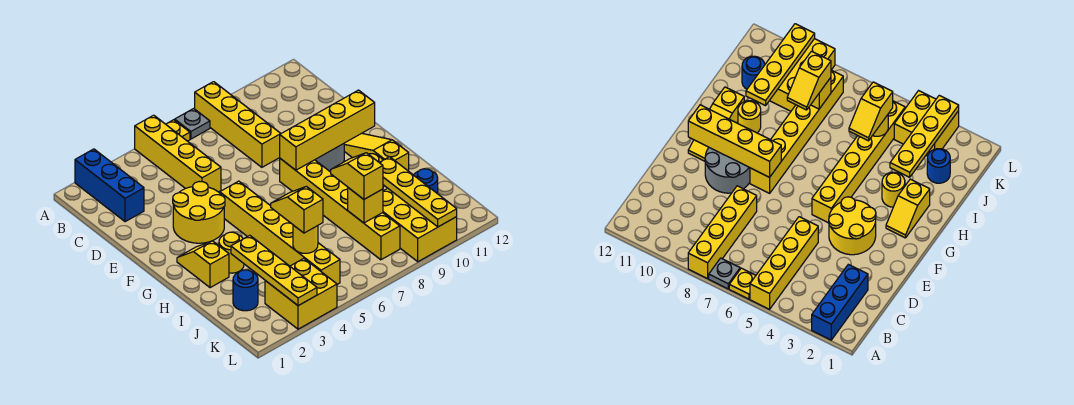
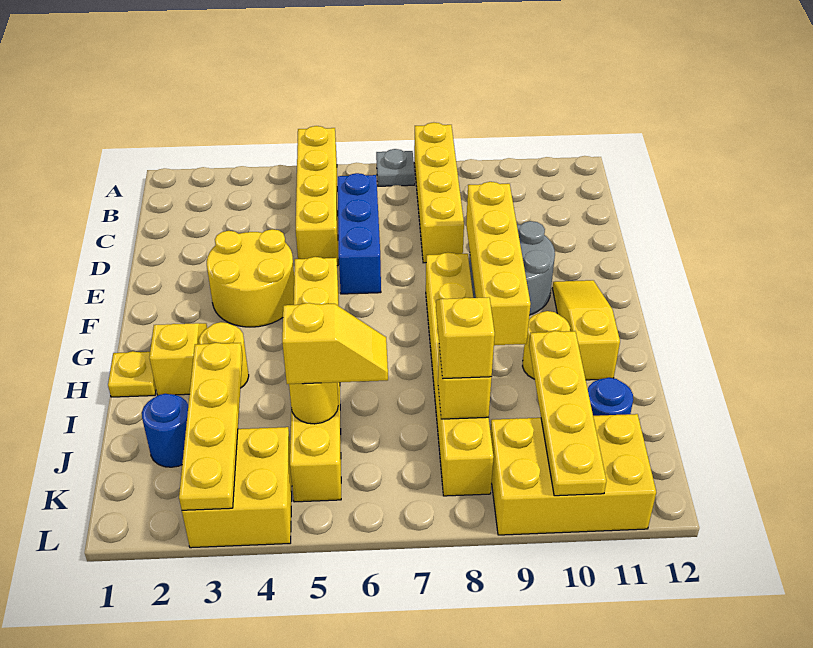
blue brick A2:C2 level 1 -> blue brick C6:E6 level 1
yellow plate A6 level 1 -> yellow plate H1 level 1
yellow brick F8:F11 level 2 -> yellow brick E9:H9 level 2
yellow slope I5:J5 level 3 top J -> yellow slope J5:J6 level 3 top 5
yellow brick J9:L10 level 1 -> yellow brick K9:L11 level 1

